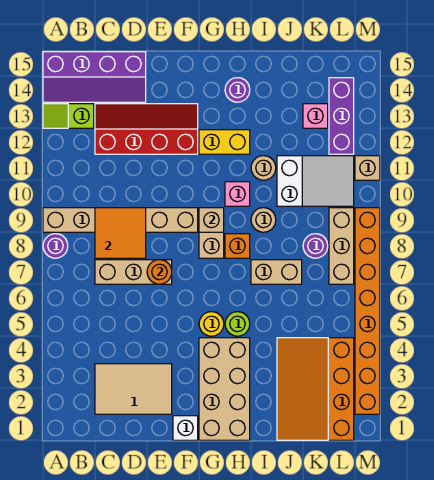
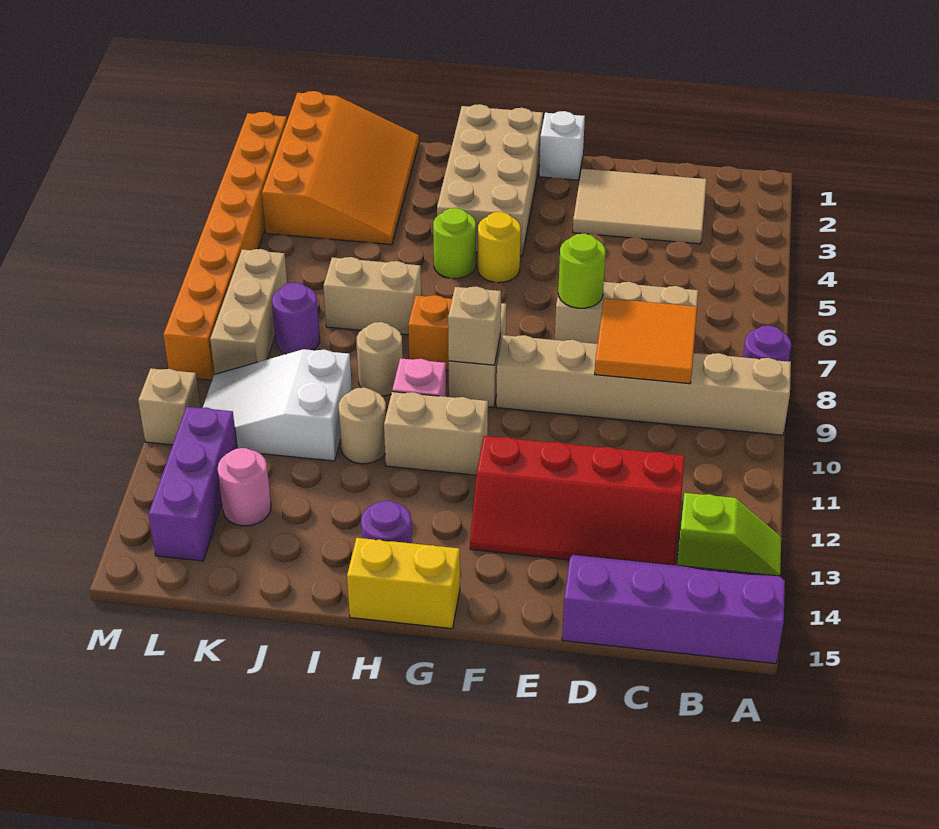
orange round brick E7 level 2 -> lime round brick E7 level 2
none -> tan brick G11:H11 level 1
yellow brick G12:H12 level 1 -> yellow brick G15:H15 level 1
pink brick K13 level 1 -> pink round brick K13 level 1

